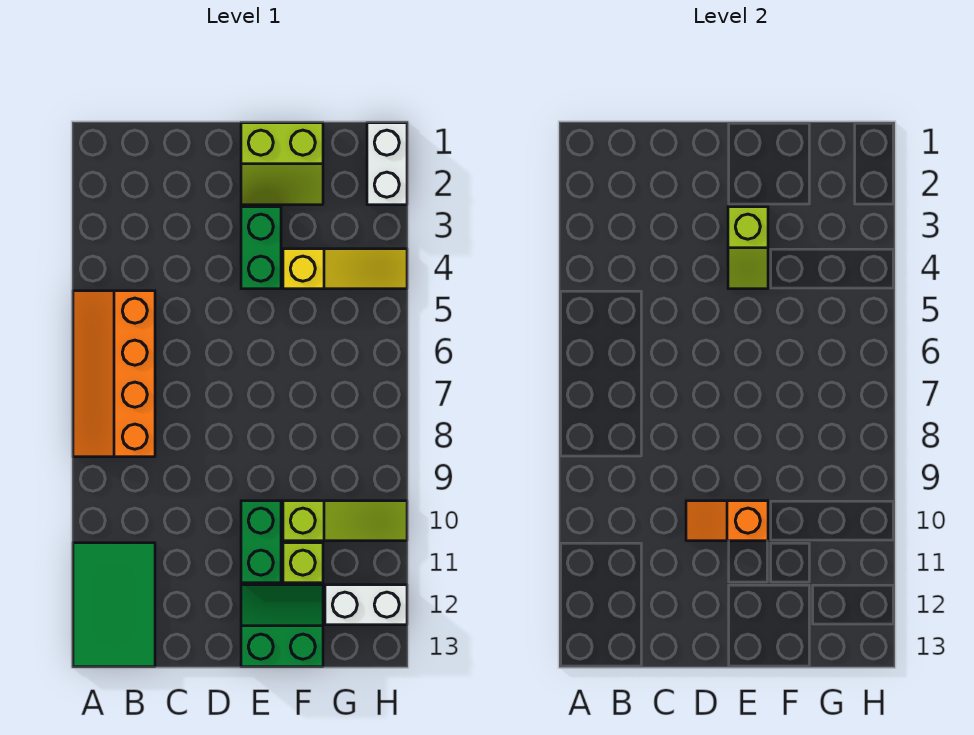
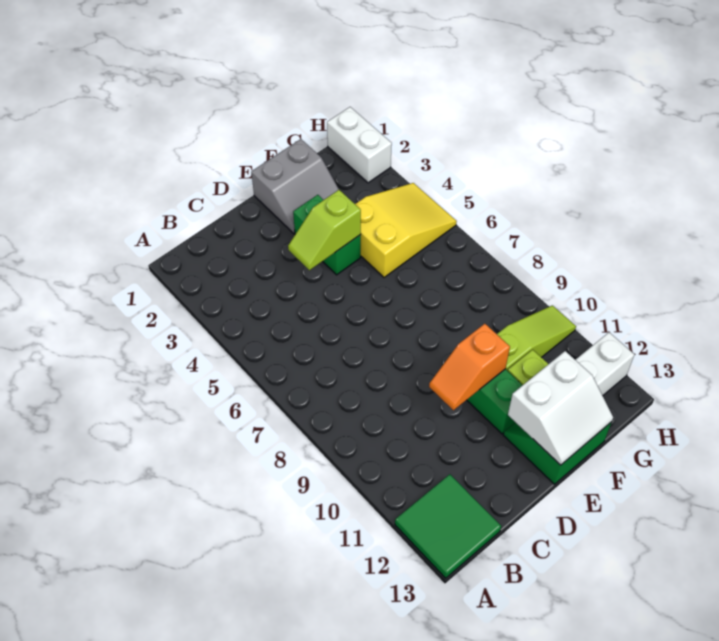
orange slope A5:B8 level 1 top B -> none
green tile A11:B13 level 1 -> green tile A12:B13 level 1
lime slope E1:F2 level 1 top 1 -> grey slope E1:F2 level 1 top 1
lime slope E3:E4 level 2 top 3 -> lime slope D4:E4 level 2 top E
none -> white slope E12:F13 level 2 top 12
yellow slope F4:H4 level 1 top F -> yellow slope F4:H5 level 1 top F

